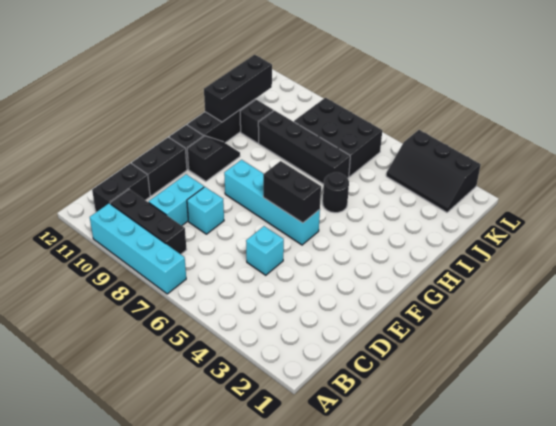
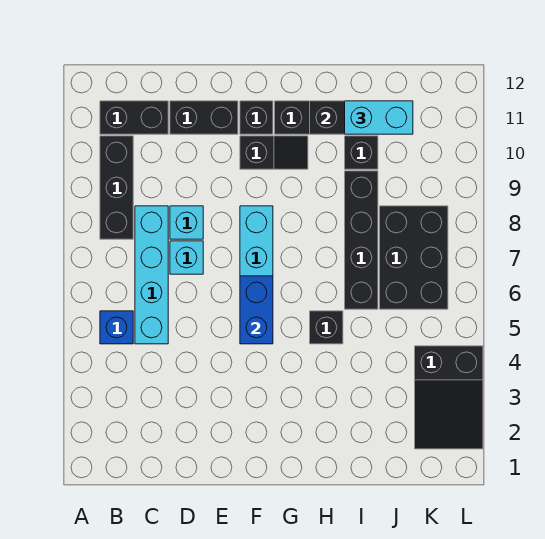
cyan brick A7:A10 level 1 -> cyan brick C5:C8 level 1
none -> blue brick B5 level 1
cyan brick C9:D9 level 1 -> cyan brick I11:J11 level 3
cyan brick D5 level 1 -> cyan brick D7 level 1
black brick F5:F6 level 2 -> blue brick F5:F6 level 2
black round brick H5 level 1 -> black brick H5 level 1
black slope K2:L4 level 1 top L -> black slope K2:L4 level 1 top 4

